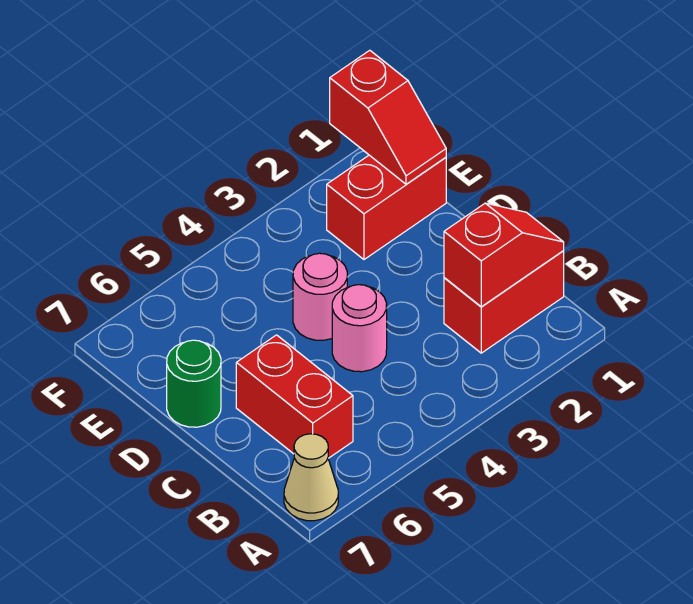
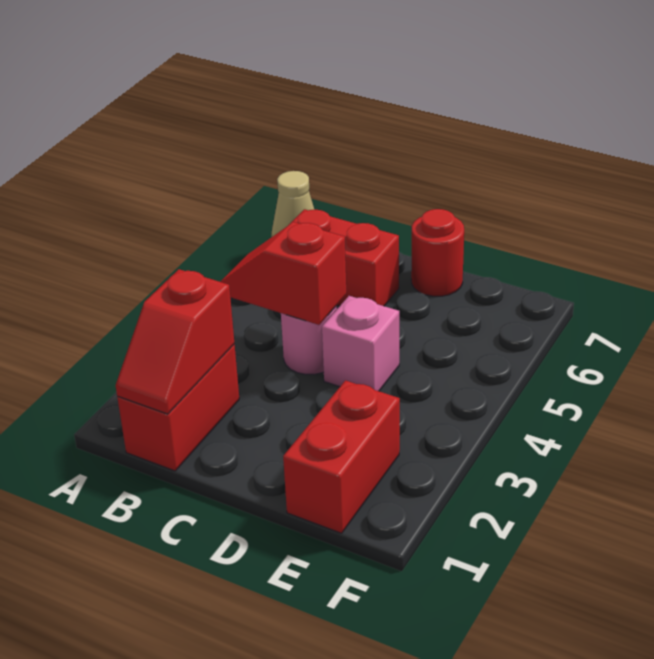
pink round brick D4 level 1 -> pink brick D4 level 1
green round brick D7 level 1 -> red round brick D7 level 1
red slope E1:F1 level 2 top F -> red slope B4:C4 level 2 top C

